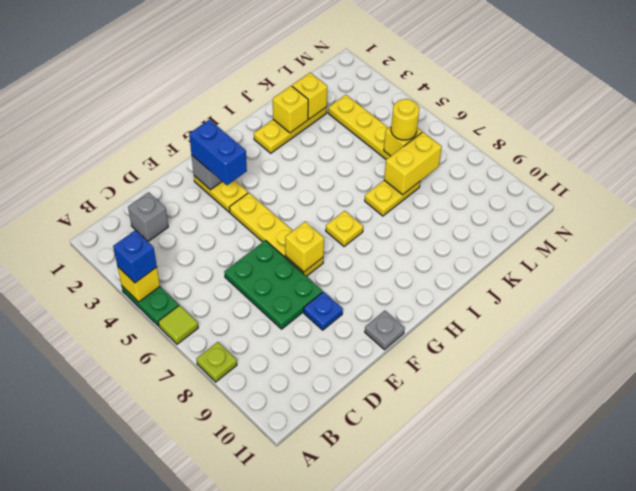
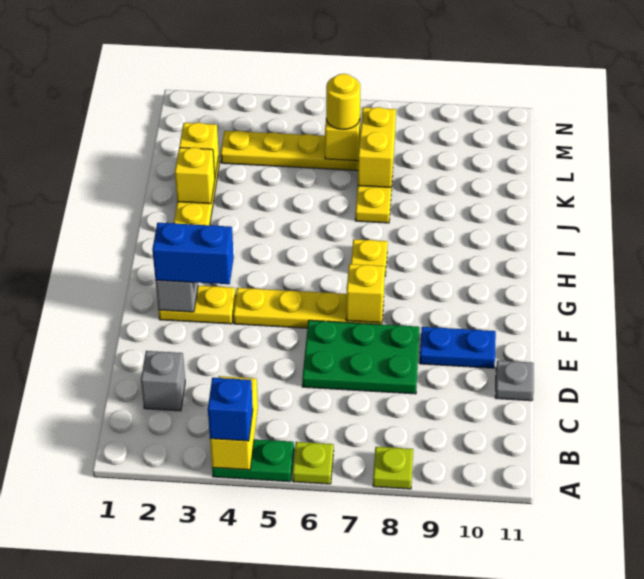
yellow brick A4 level 2 -> yellow brick A4:B4 level 2
lime tile A6 level 1 -> lime plate A6 level 1
blue plate E9 level 1 -> blue plate E9:E10 level 1
grey plate F11 level 1 -> grey plate D11 level 1

